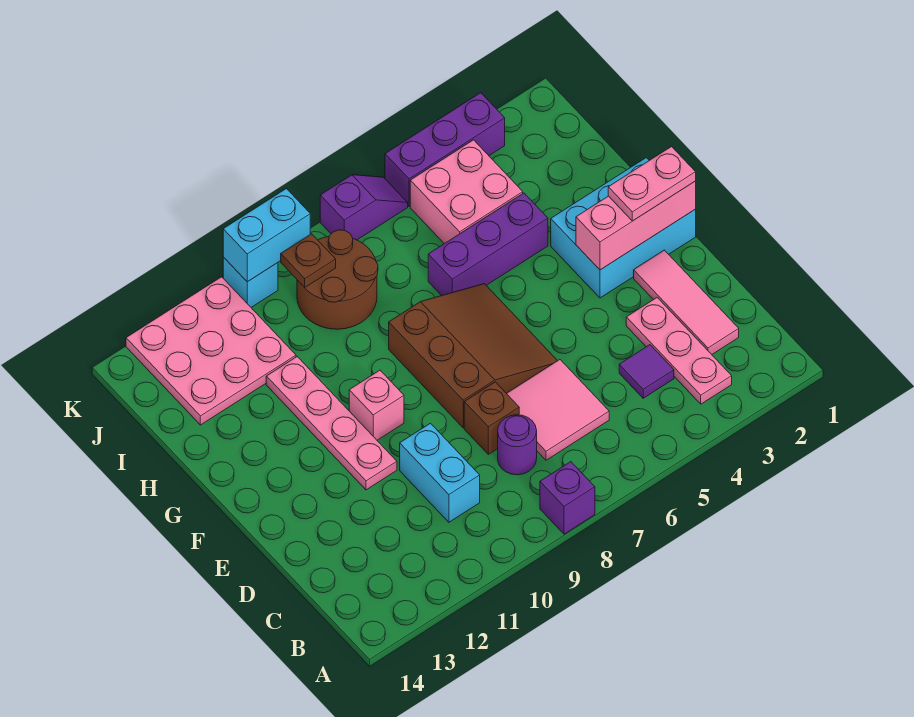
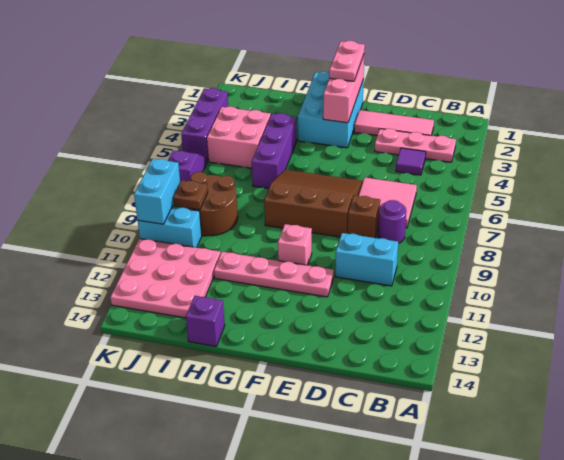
purple brick A8 level 1 -> purple brick H14 level 1
cyan brick K10 level 1 -> cyan brick J10:K10 level 1

